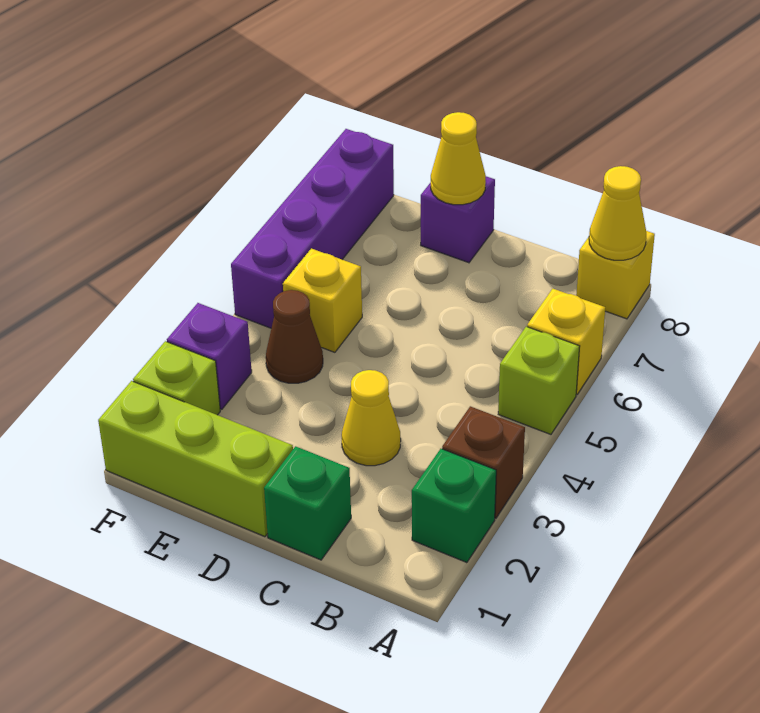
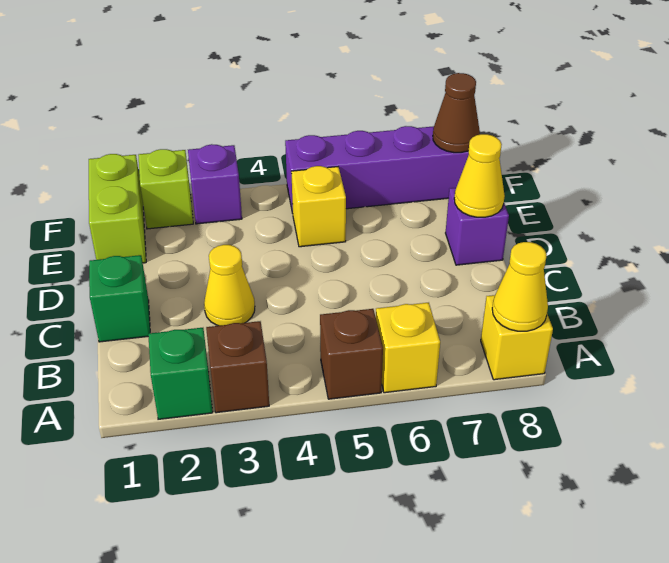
lime brick A5 level 1 -> brown brick A5 level 1
lime brick D1:F1 level 1 -> lime brick E1:F1 level 1
brown cone E4 level 1 -> brown cone F8 level 2

